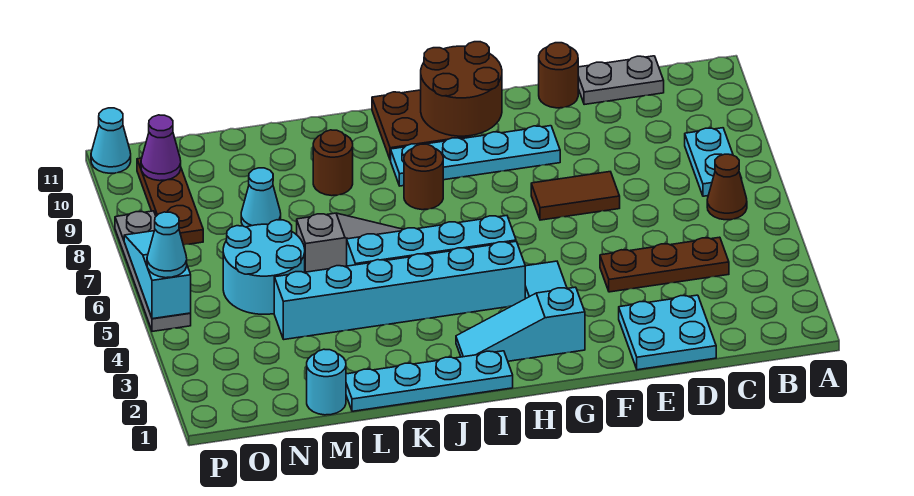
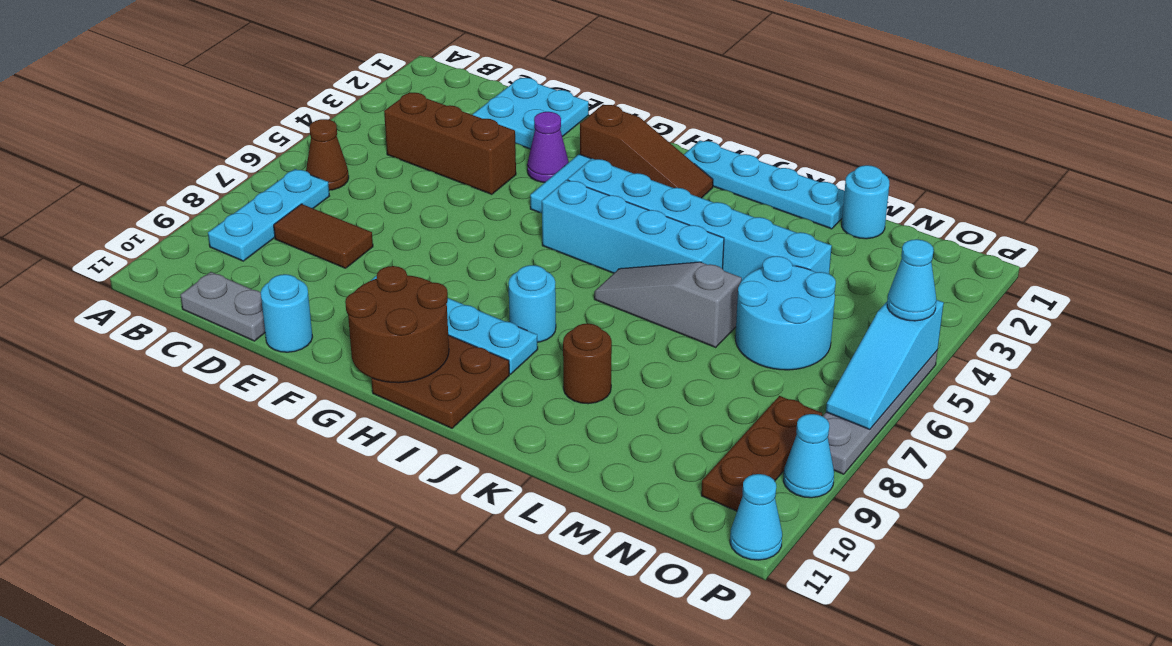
cyan plate B7:B8 level 1 -> cyan plate B7:B9 level 1
brown plate C4:E4 level 1 -> brown brick C4:E4 level 1
brown tile E7:F7 level 1 -> brown tile C8:D8 level 1
brown round brick E11 level 1 -> cyan round brick E11 level 1
cyan slope G2:I2 level 1 top G -> brown slope G2:I2 level 1 top G
brown round brick I8 level 1 -> cyan round brick I8 level 1
cyan cone M8 level 1 -> cyan cone P9 level 1
purple cone O10 level 2 -> purple cone F3 level 1

